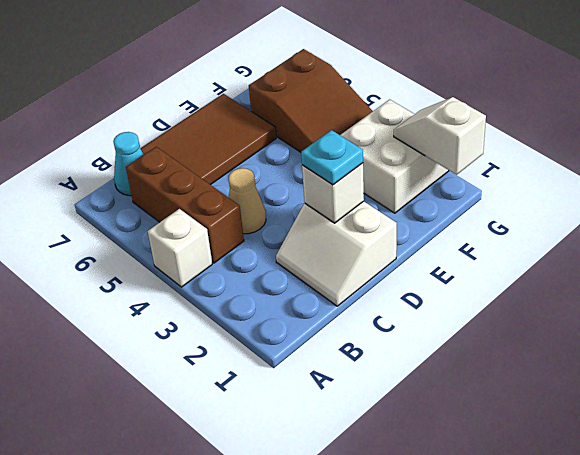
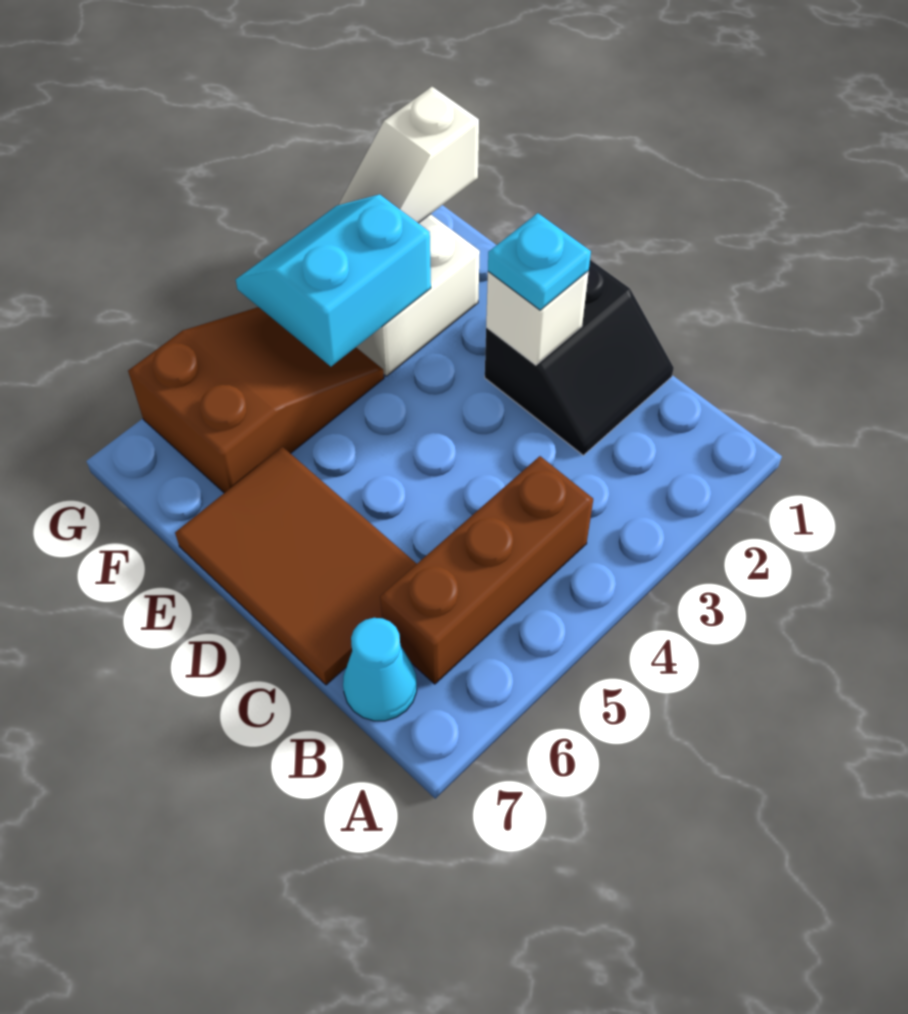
white brick A4 level 1 -> none
white slope C1:D2 level 1 top D -> black slope C1:D2 level 1 top D
tan cone C4 level 1 -> none
none -> cyan slope F3:G4 level 2 top F

